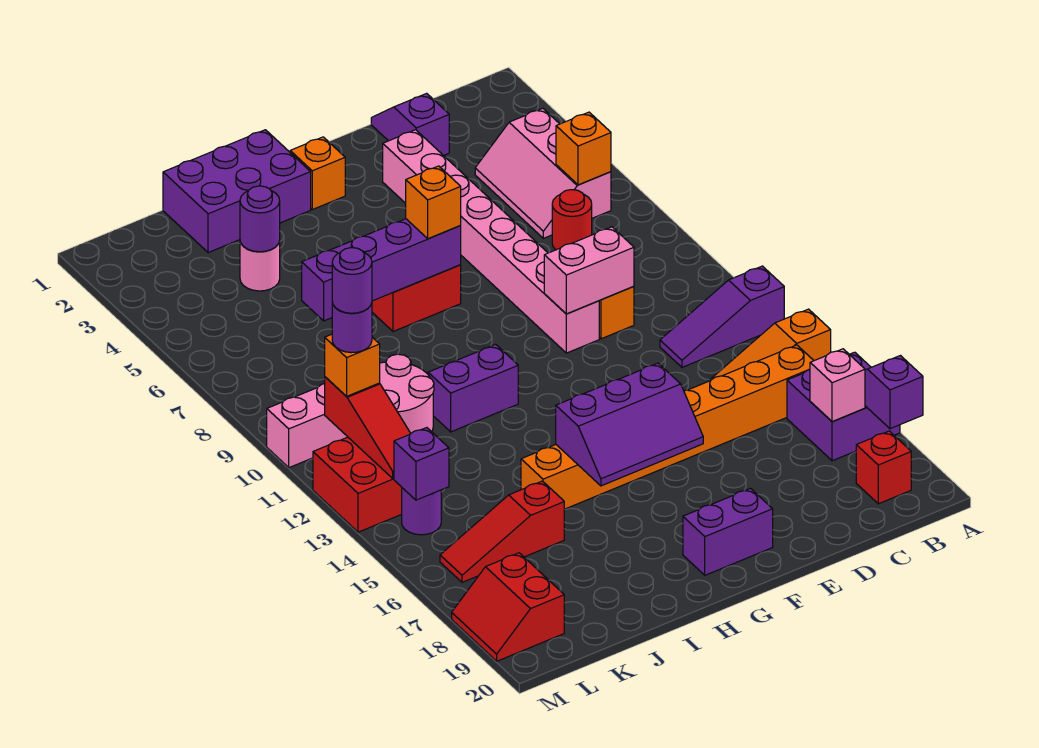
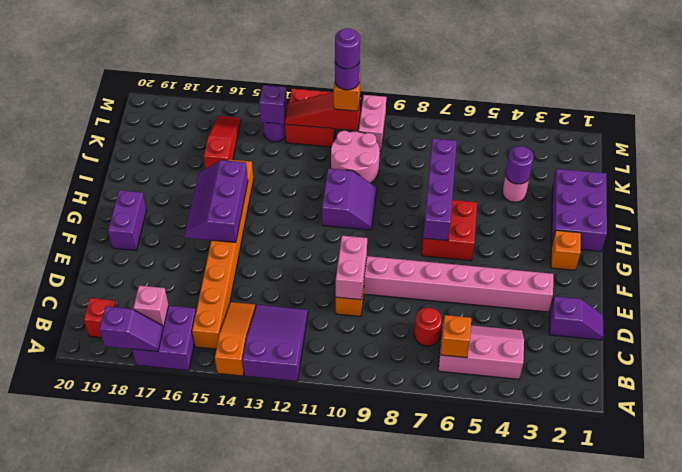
purple slope A12:C12 level 1 top A -> purple slope A12:C13 level 1 top A
orange brick G7 level 3 -> none
red slope L18:M19 level 1 top L -> none

